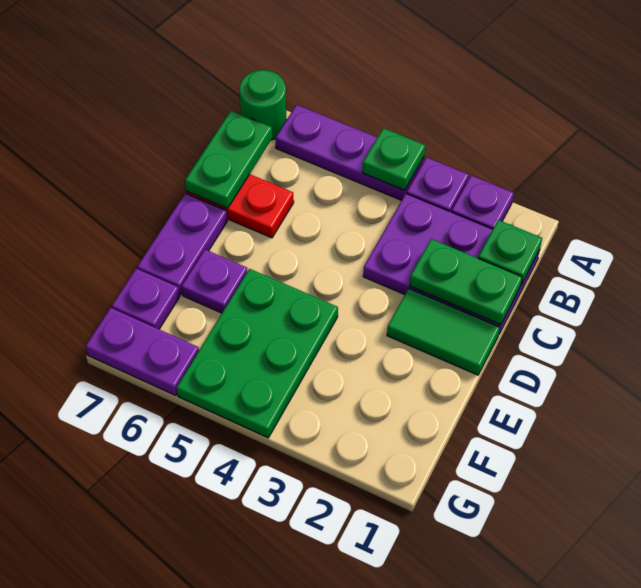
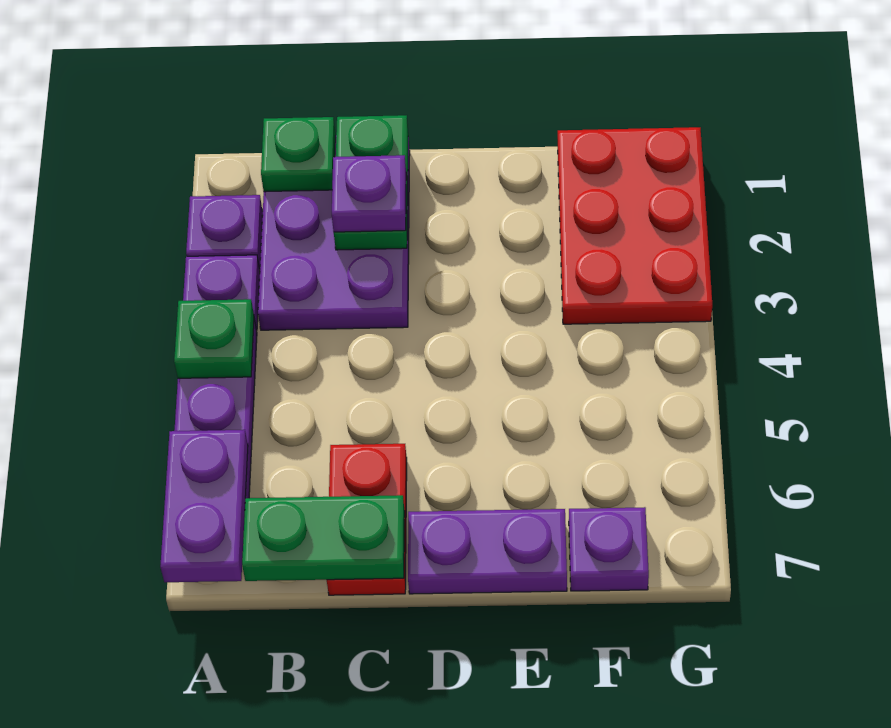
green round brick A7 level 1 -> none
green tile D1:D2 level 1 -> none
green plate E4:G5 level 1 -> none
purple plate E6 level 1 -> purple plate C2 level 3
none -> red plate F1:G3 level 1
purple plate G6:G7 level 1 -> purple plate A6:A7 level 2

